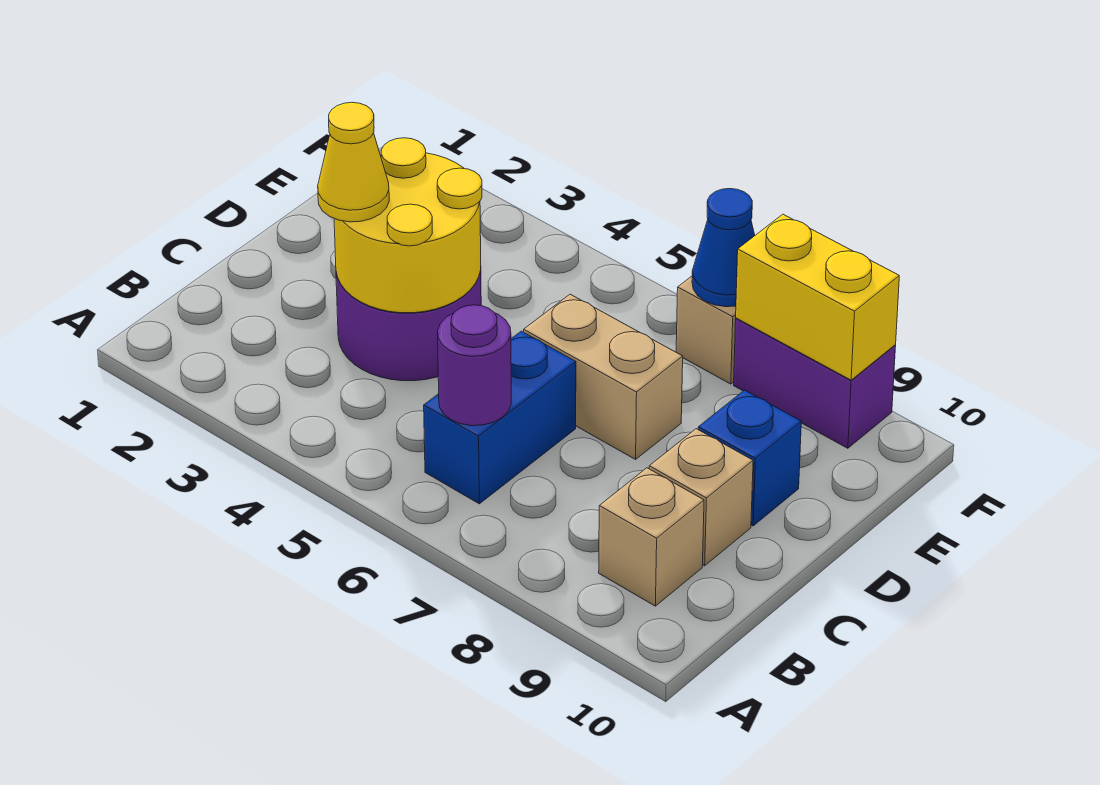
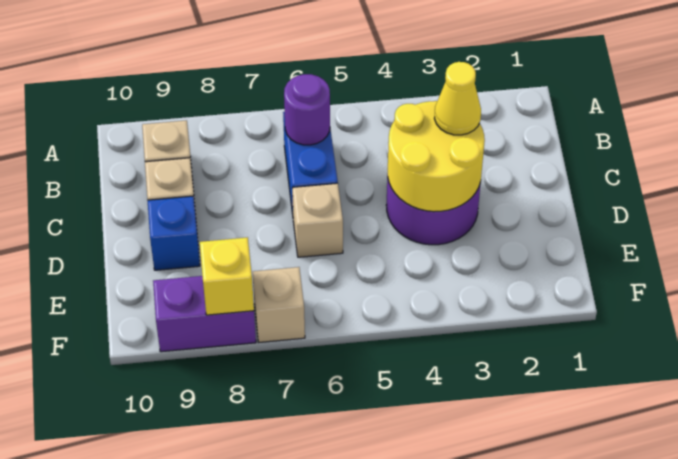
tan brick D6:D7 level 1 -> tan brick D6 level 1
blue cone F7 level 2 -> none
yellow brick F8:F9 level 2 -> yellow brick F8 level 2

